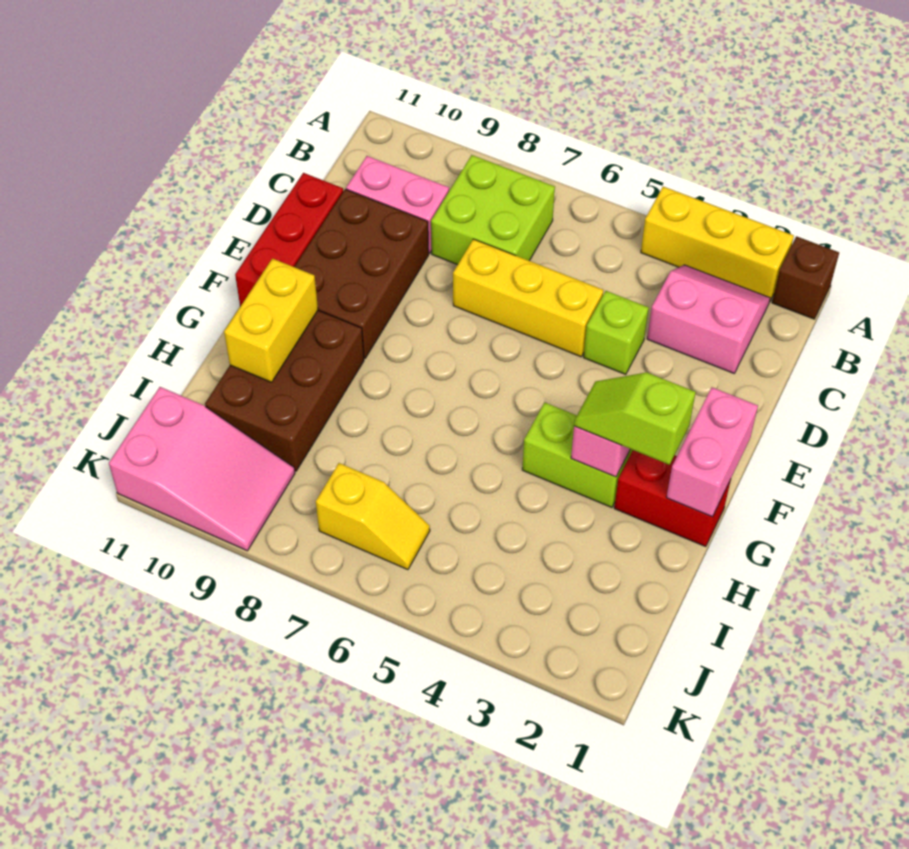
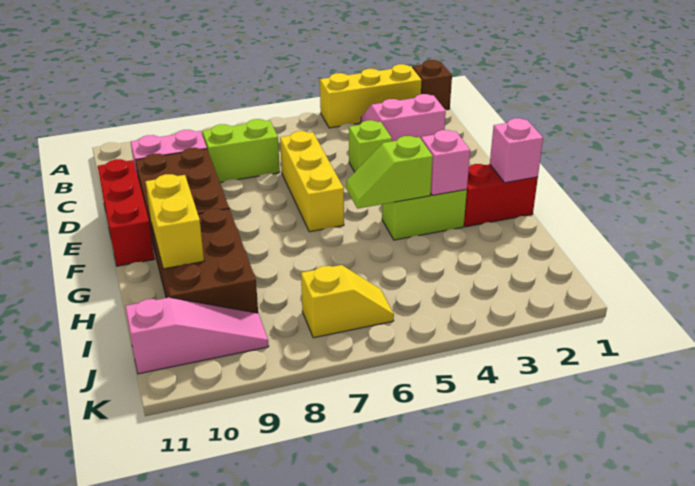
lime brick B7:C8 level 1 -> lime brick C7:C8 level 1
yellow brick D5:D7 level 1 -> yellow brick D6:F6 level 1
pink brick F1:G1 level 2 -> pink brick G1 level 2
lime slope G2:G3 level 3 top 2 -> lime slope G4:G5 level 2 top 4
pink slope J9:K11 level 1 top 11 -> pink slope J9:J11 level 1 top 11

